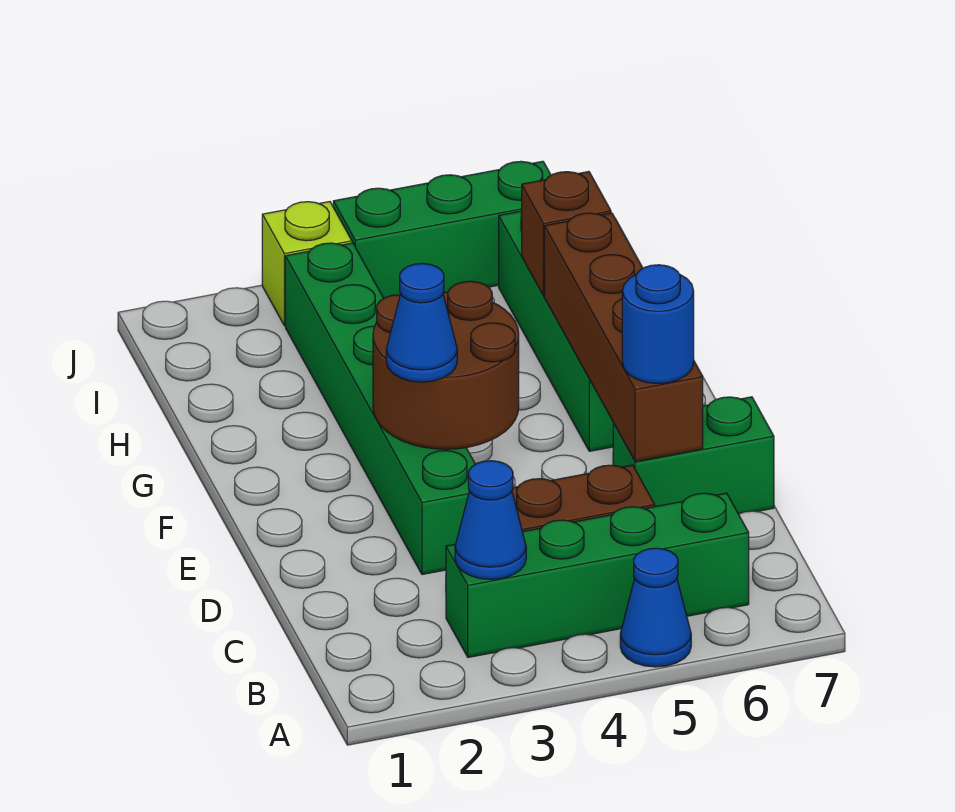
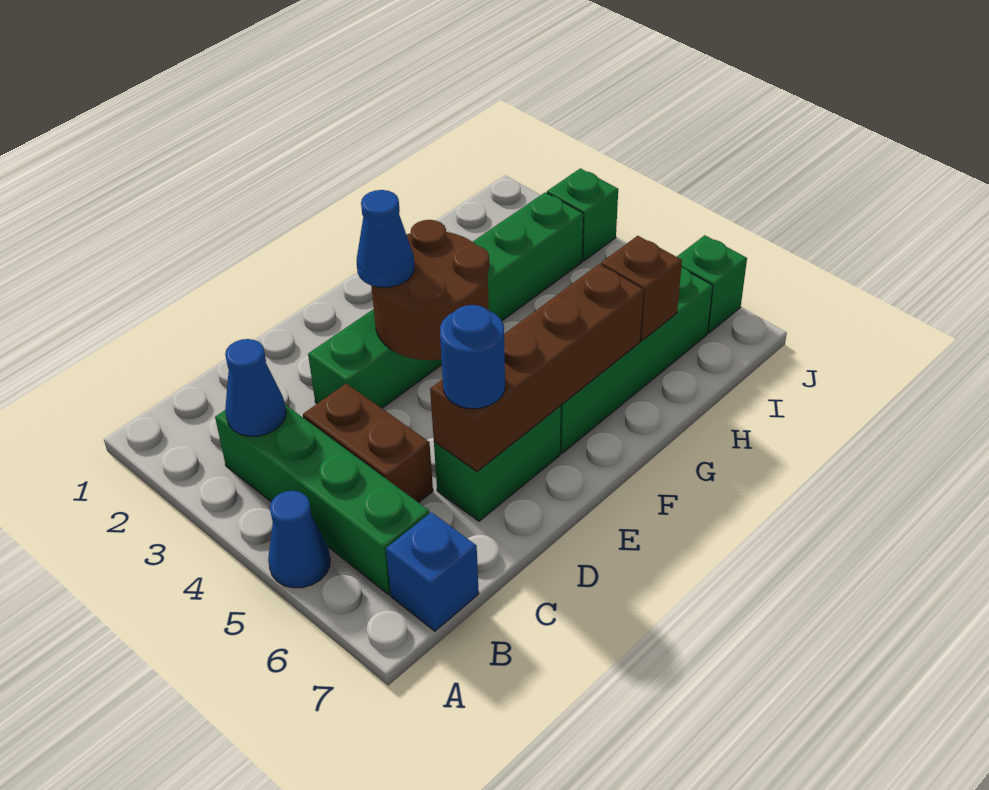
none -> blue brick B7 level 1
green brick D6:D7 level 1 -> green brick D6:E6 level 1
lime brick J3 level 1 -> green brick J3 level 1
green brick J4:J6 level 1 -> green brick J6 level 1

